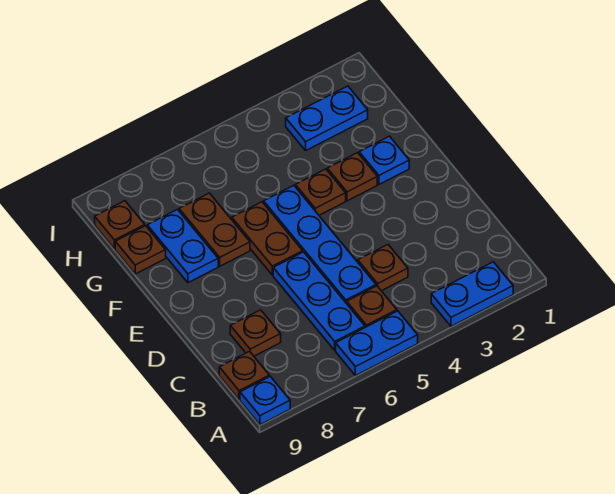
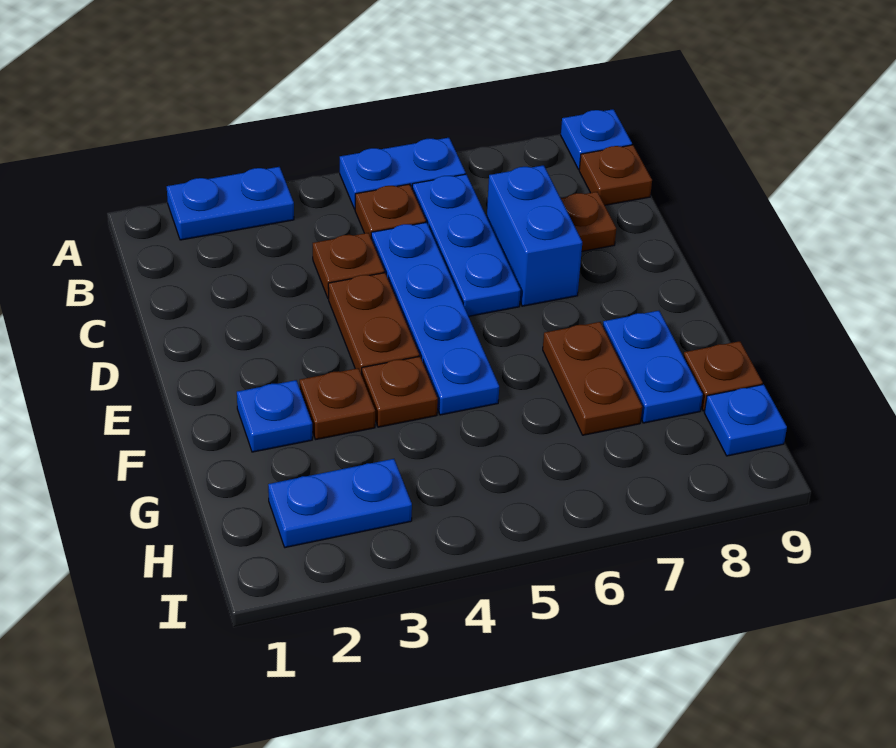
none -> blue brick C7:D7 level 1
brown plate E6:F6 level 1 -> brown plate D4:E4 level 1
brown plate H9 level 1 -> blue plate H9 level 1

